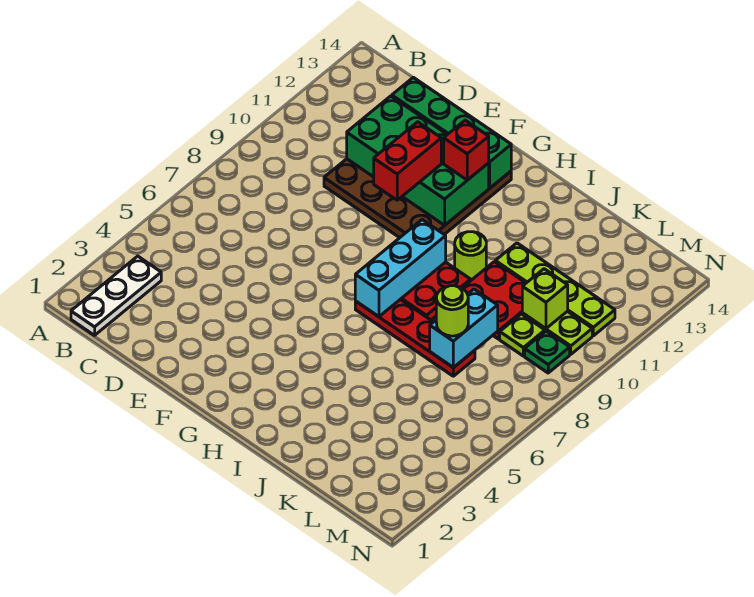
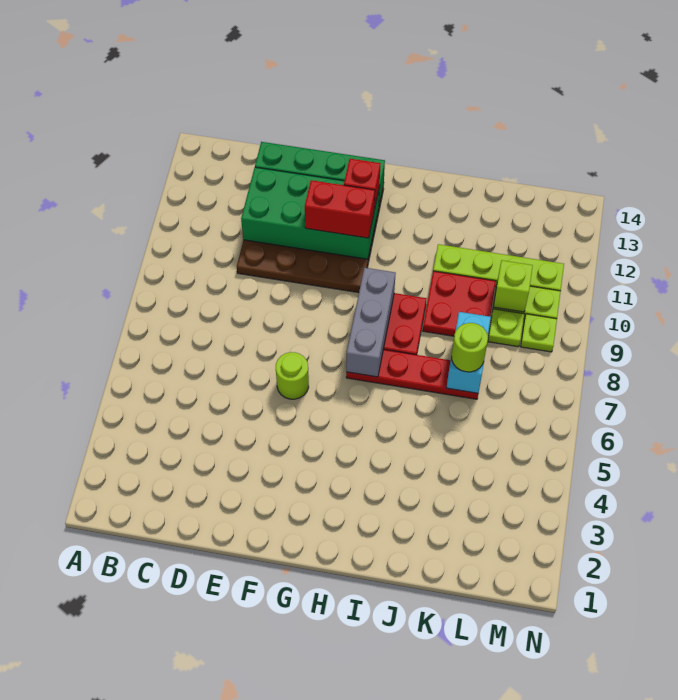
white plate B1:B3 level 1 -> none
red brick F10:F11 level 3 -> red brick F11:G11 level 3
cyan brick H7:H9 level 2 -> grey brick H7:H9 level 2
lime round brick I10 level 1 -> lime round brick F6 level 1
green plate M9 level 1 -> lime plate M9 level 1

